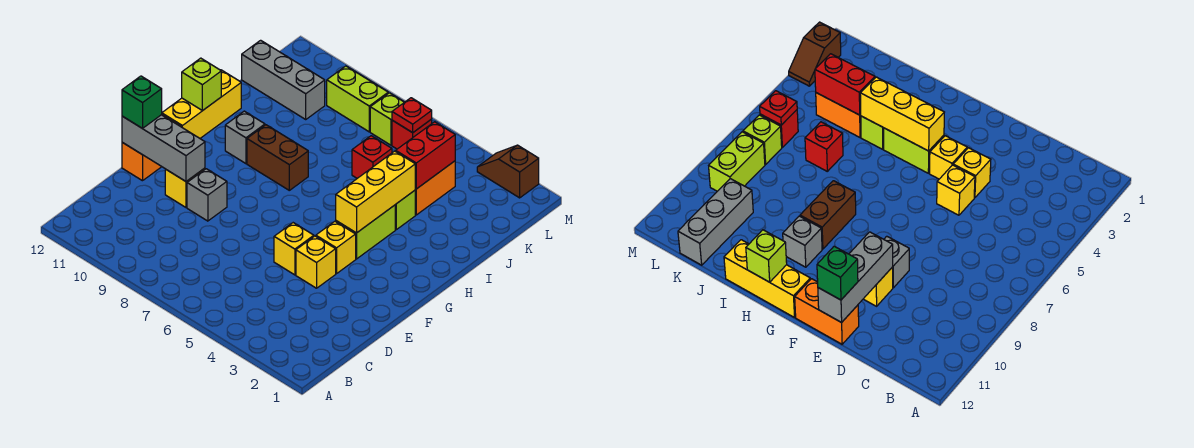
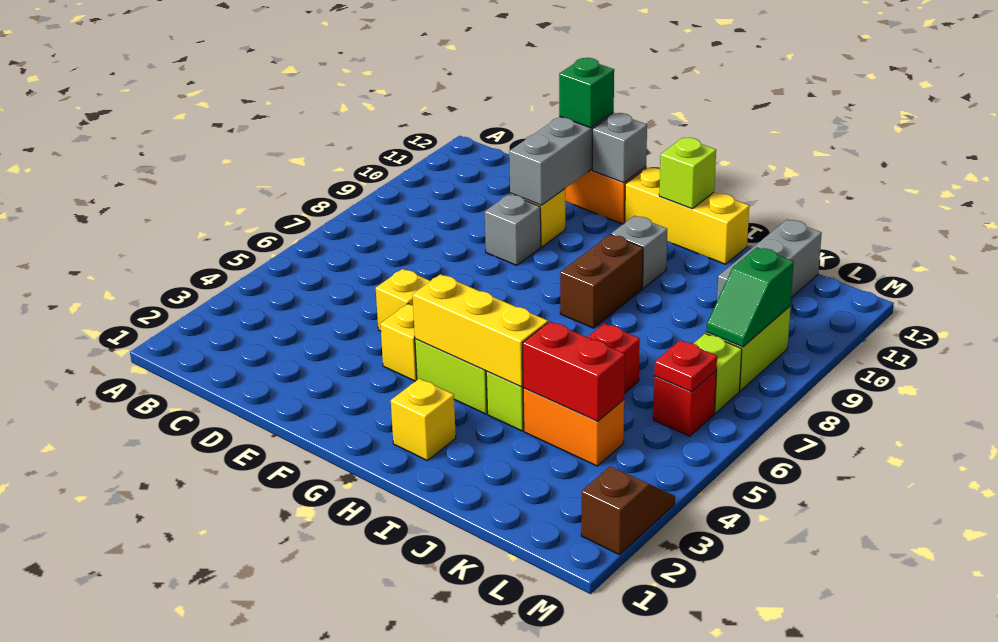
yellow brick E4 level 1 -> yellow brick H2 level 1
none -> grey brick F12 level 2
none -> green slope L8:L9 level 2 top 9

